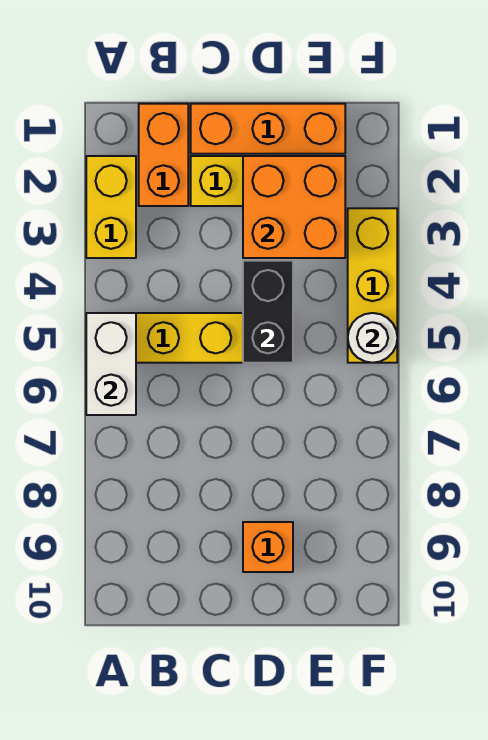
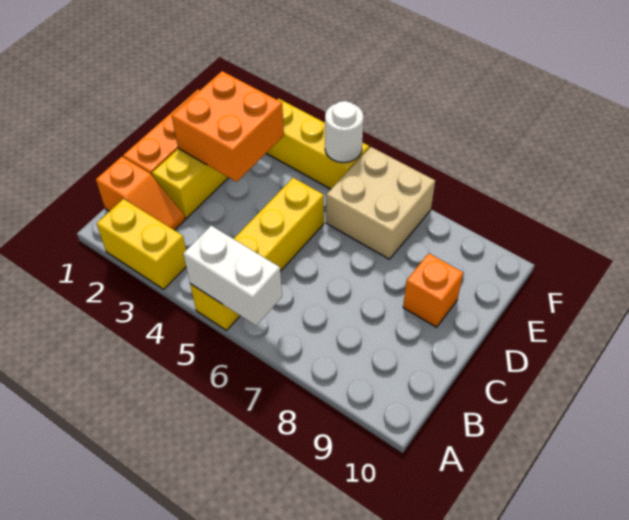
orange brick B1:B2 level 1 -> orange slope B1:B2 level 1 top 1
black brick D4:D5 level 2 -> none
none -> tan brick E6:F7 level 1

